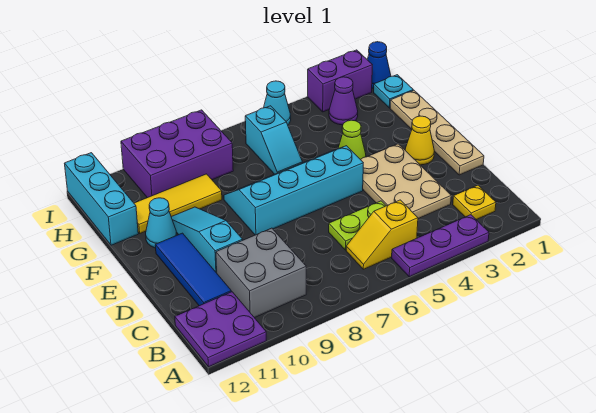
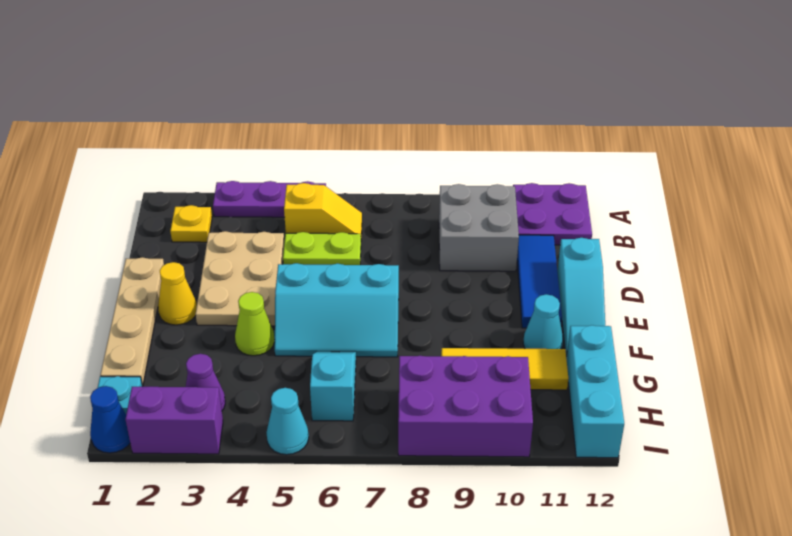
cyan slope D10:F10 level 1 top D -> cyan slope D12:F12 level 1 top D
cyan slope E5:F8 level 1 top E -> cyan slope E5:F7 level 1 top E

